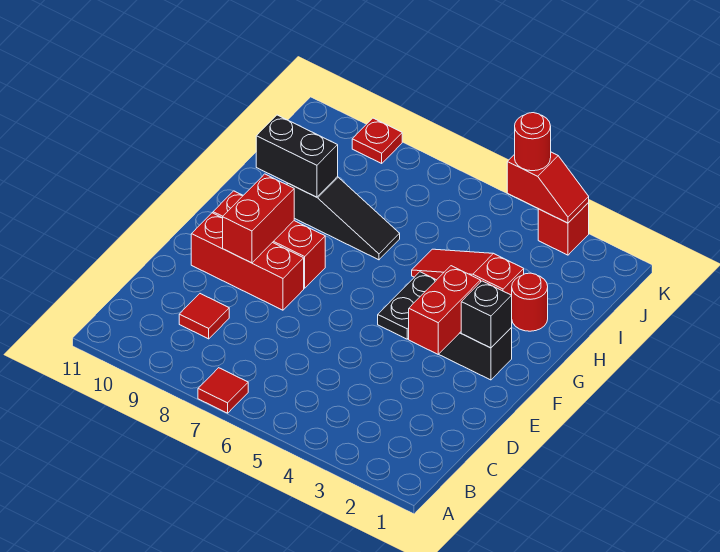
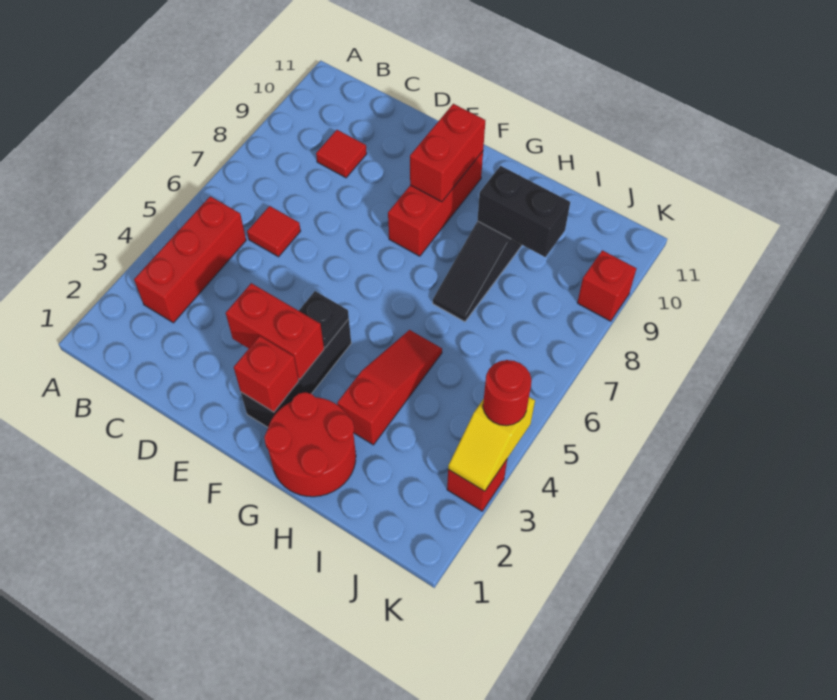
red tile A7 level 1 -> red tile C6 level 1
black plate E4:F4 level 2 -> black plate F4 level 2
red brick E8:E10 level 1 -> red brick B3:B5 level 1
red brick E9:F9 level 2 -> red brick F9:F10 level 2
black brick F2 level 2 -> red brick F2 level 2
red round brick H2 level 1 -> red round brick G1:H2 level 1
black brick H9:H10 level 2 -> black brick H9:I9 level 2
red slope K3:K4 level 2 top 4 -> yellow slope K3:K4 level 2 top 4
red plate K9 level 1 -> red brick K9 level 1

